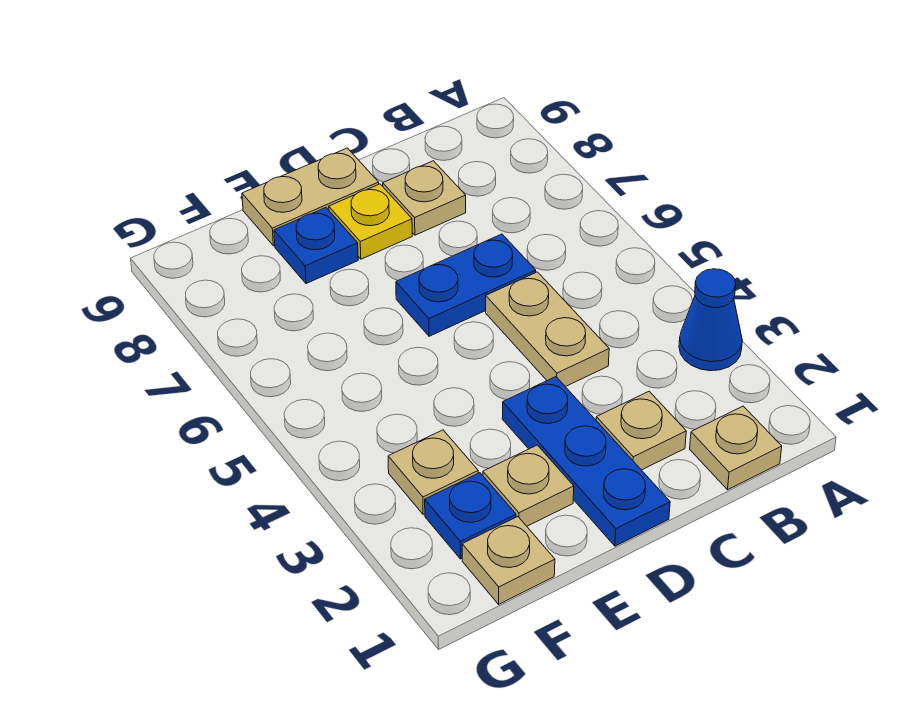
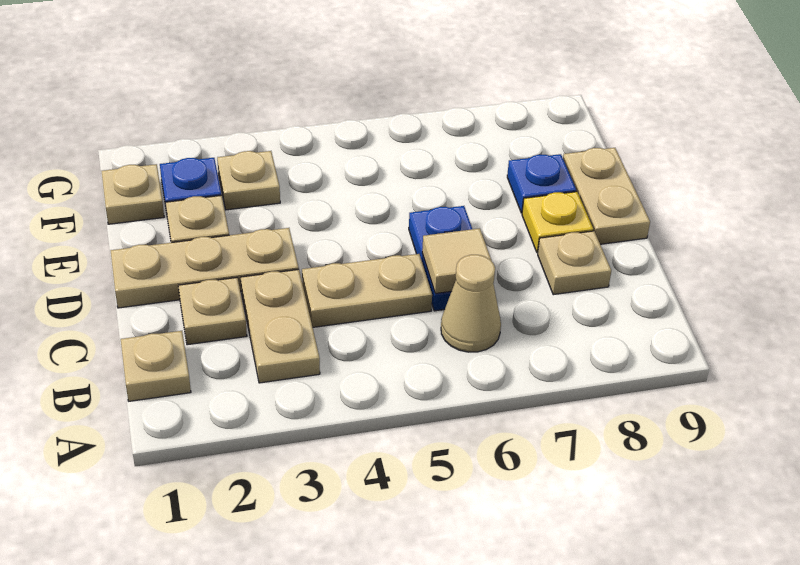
blue cone A3 level 1 -> none
none -> tan plate B3:C3 level 1
none -> tan cone B6 level 1
none -> tan tile C6 level 2
blue plate D1:D3 level 1 -> tan plate D1:D3 level 1

